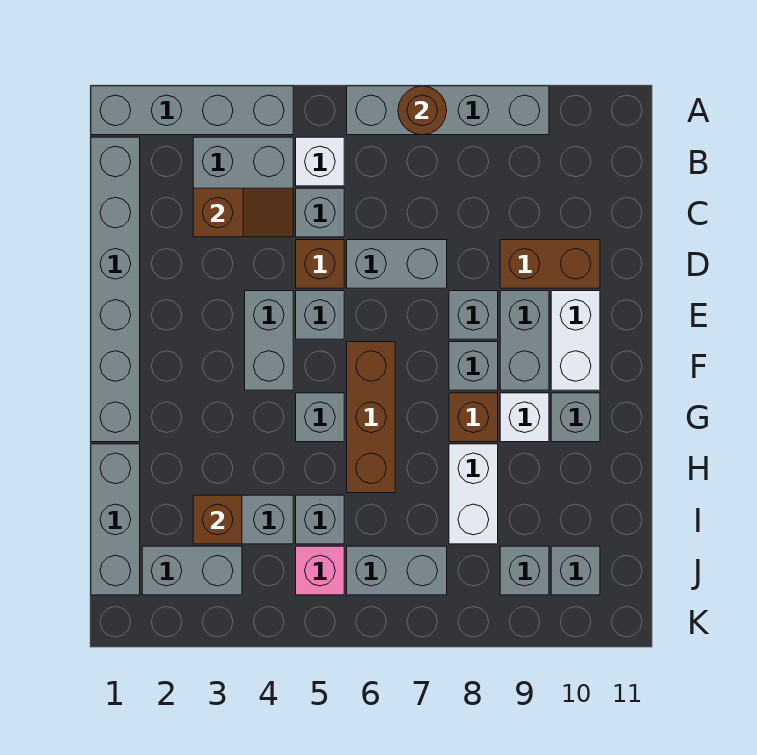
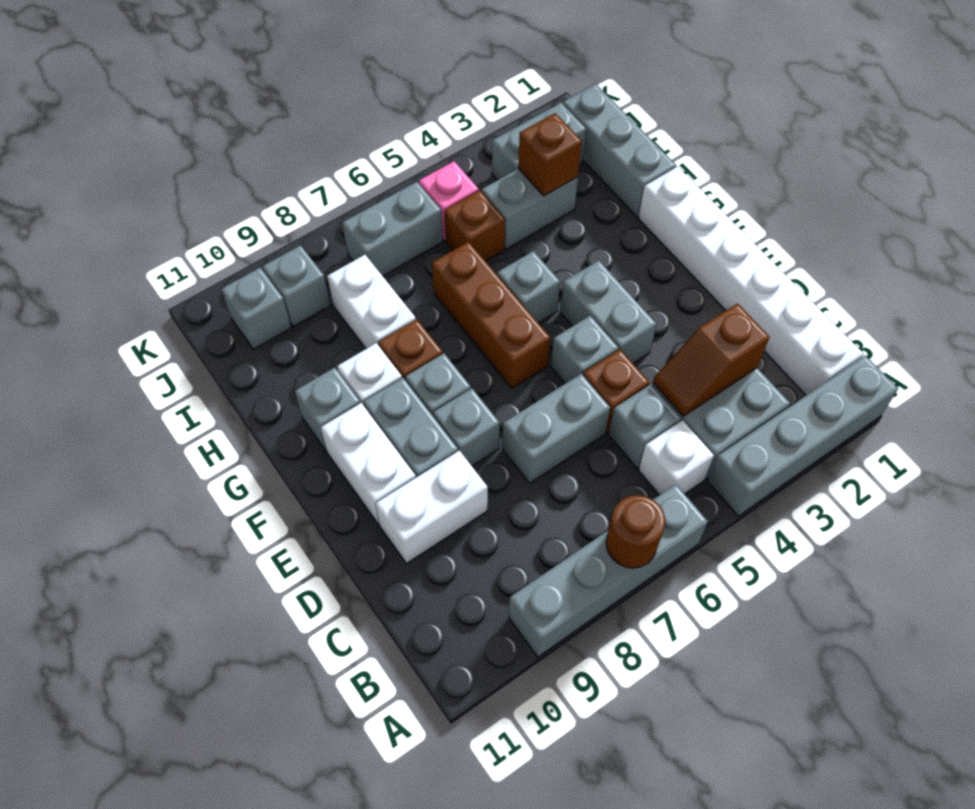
grey brick B1:G1 level 1 -> white brick B1:G1 level 1
brown brick D9:D10 level 1 -> white brick D9:D10 level 1
grey brick I5 level 1 -> brown brick I5 level 1

